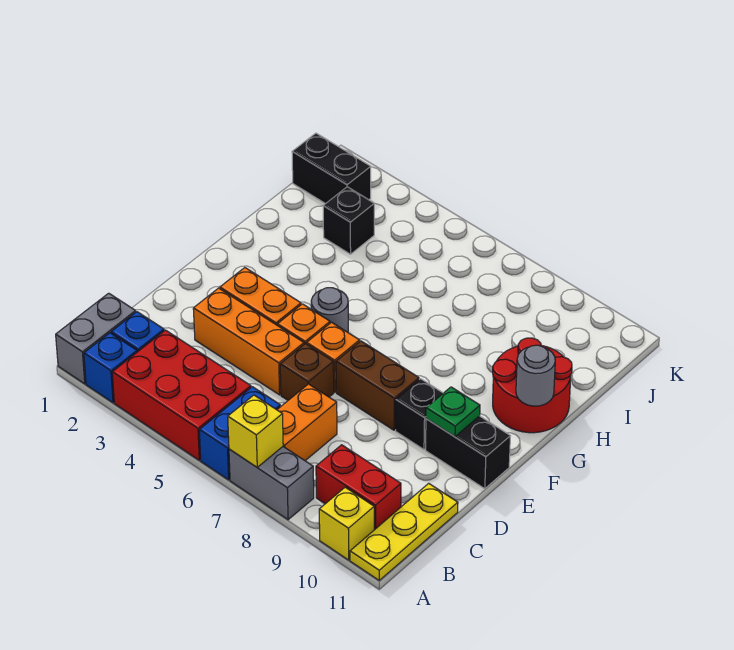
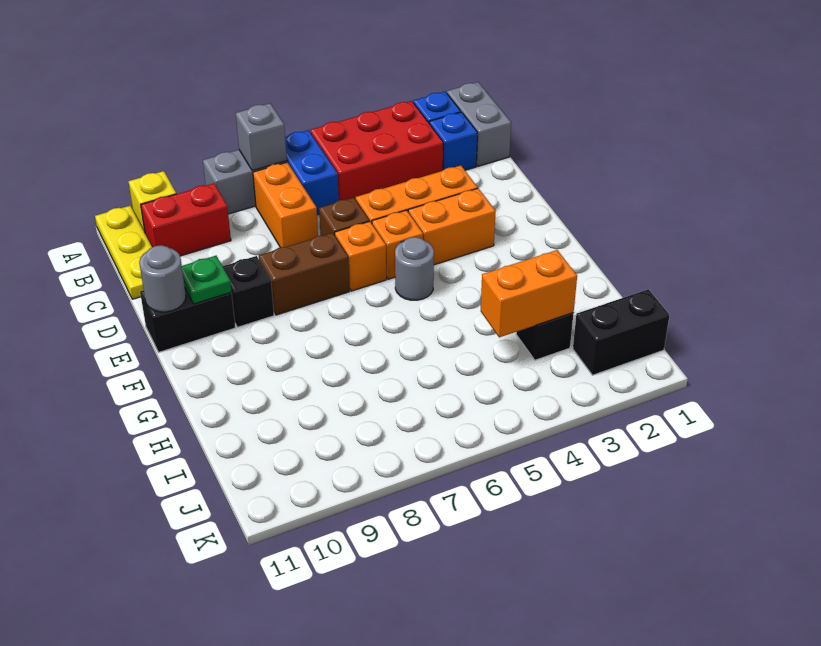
yellow brick A7 level 2 -> grey brick A7 level 2
red round brick G10:H11 level 1 -> none
grey round brick G11 level 2 -> grey round brick E11 level 2
none -> orange brick I3:I4 level 2

